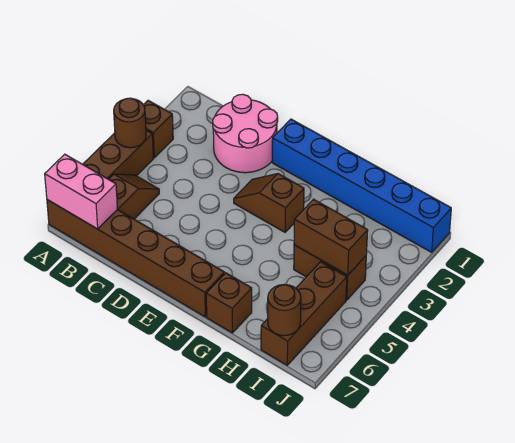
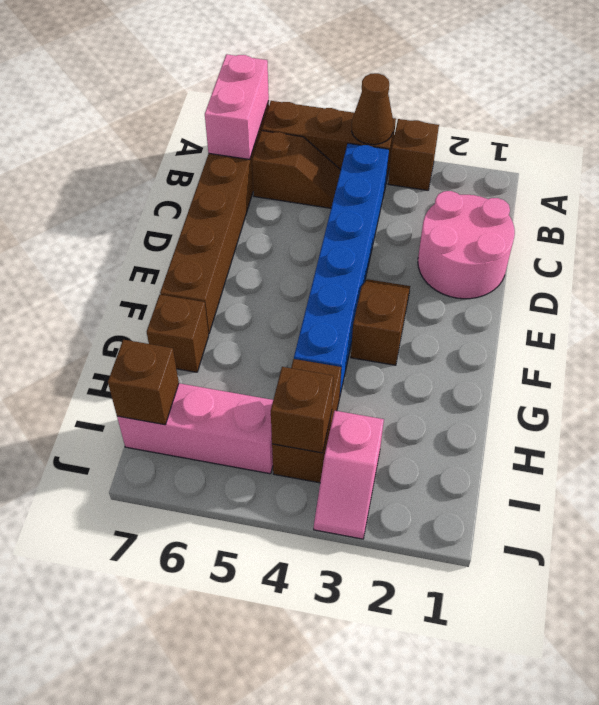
brown round brick A4 level 2 -> brown cone A4 level 2
blue brick E1:J1 level 1 -> blue brick B4:G4 level 1
brown brick H4:I4 level 2 -> brown brick I4 level 2
none -> pink slope I3:J3 level 1 top I
brown brick I5:I7 level 1 -> pink brick I5:I7 level 1
brown round brick I7 level 2 -> brown brick I7 level 2

